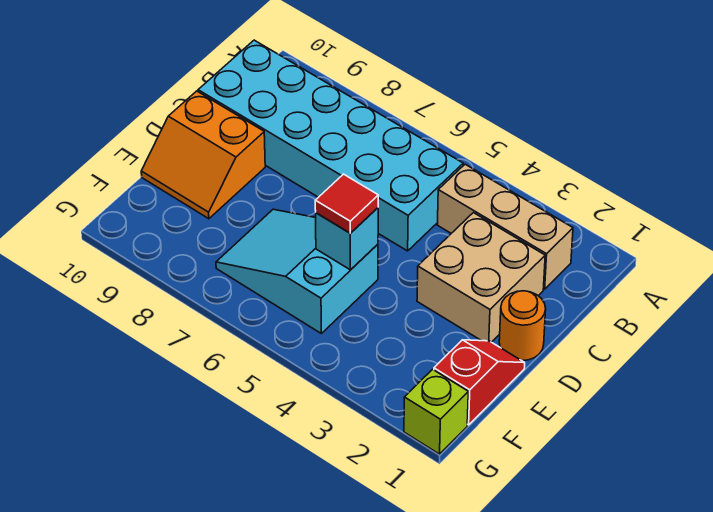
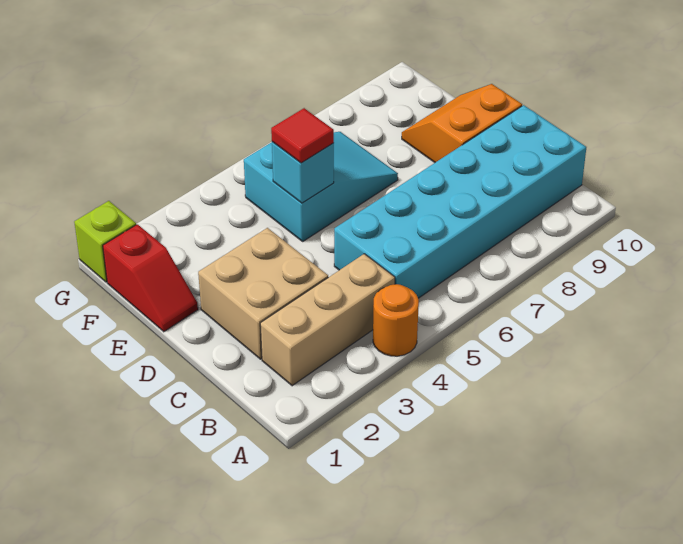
orange round brick D1 level 1 -> orange round brick A4 level 1

